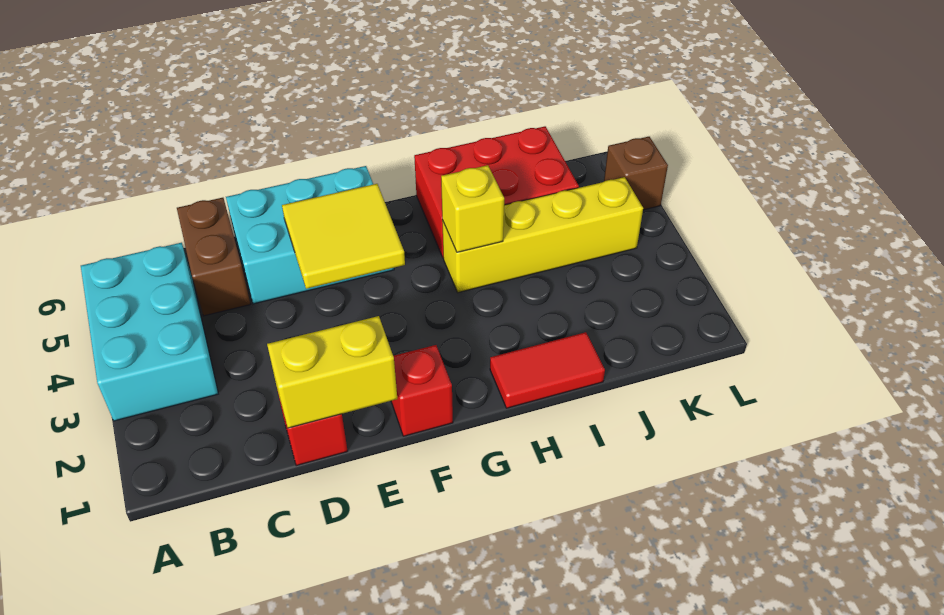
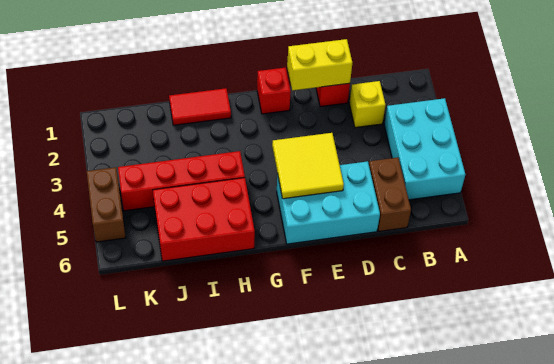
yellow brick H4:K4 level 1 -> red brick H4:K4 level 1
yellow brick H4 level 2 -> yellow brick C2 level 1
brown brick L5 level 1 -> brown brick L4:L5 level 1

